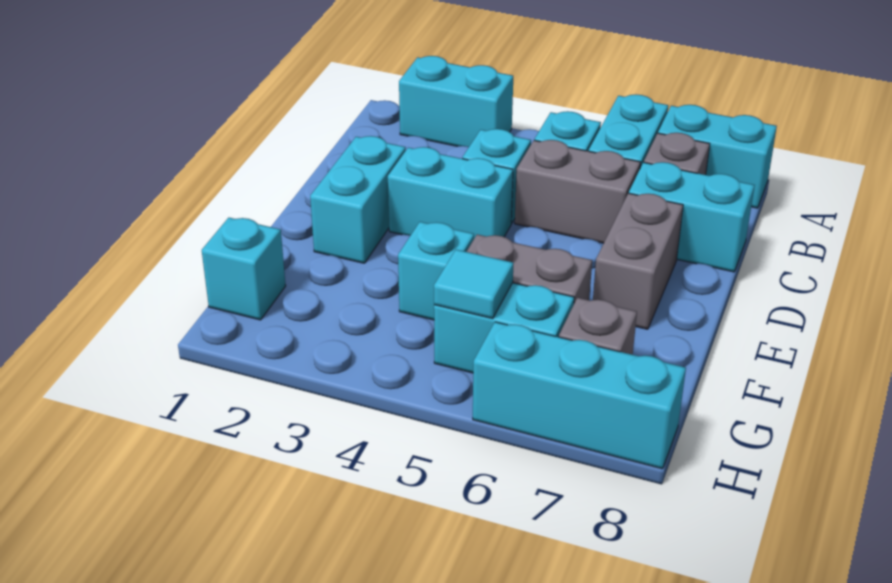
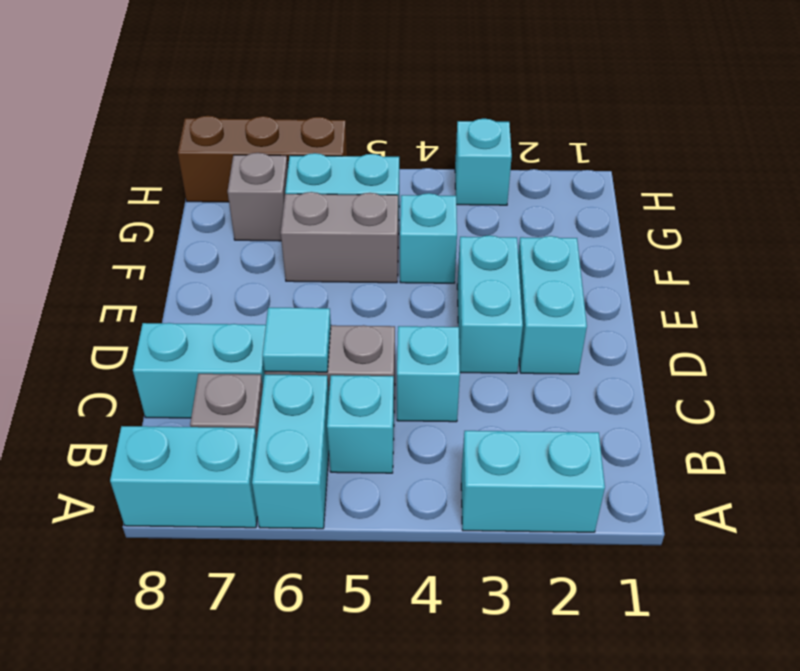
cyan brick D3:D4 level 1 -> cyan brick D3:E3 level 1
grey brick D7:E7 level 1 -> none
cyan brick G1 level 1 -> cyan brick H3 level 1
cyan tile G5 level 2 -> cyan tile C6 level 2
cyan brick H6:H8 level 1 -> brown brick H6:H8 level 1

